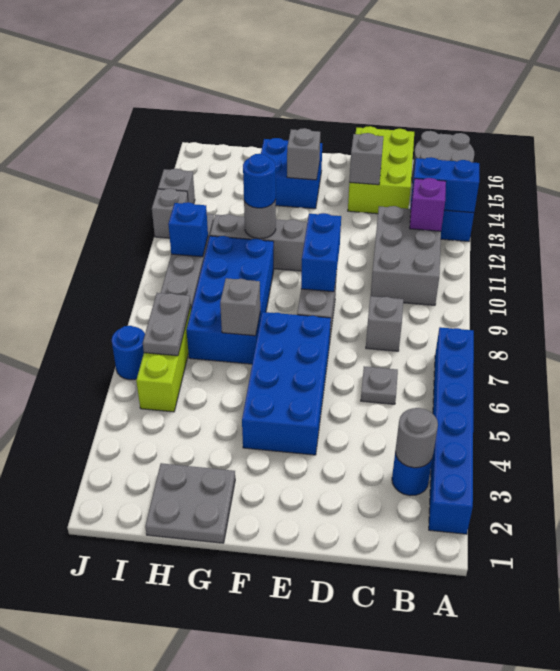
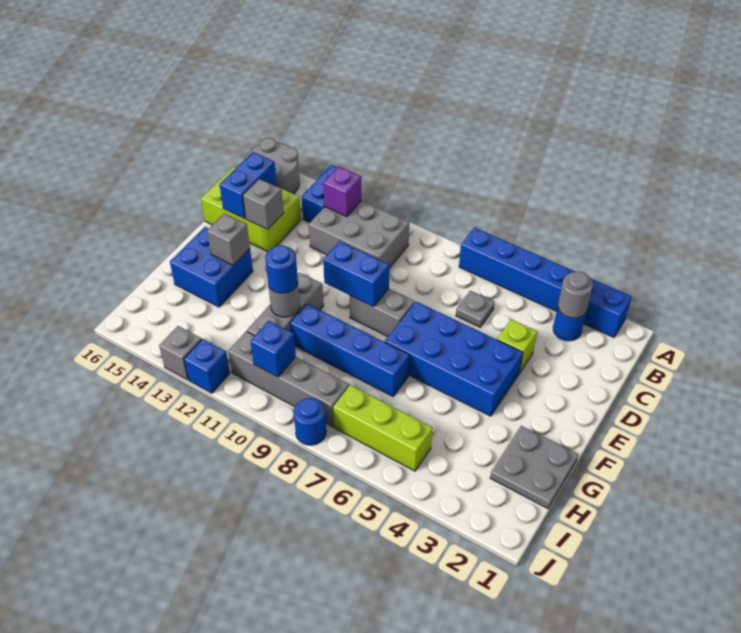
blue brick A13:B13 level 2 -> blue brick C15:D15 level 2
grey brick C8 level 1 -> none
none -> lime brick D4 level 1
blue brick G7:H10 level 1 -> blue brick G7:G10 level 1
grey brick G7 level 2 -> none
grey plate I6:I7 level 2 -> none
blue round brick J6 level 1 -> blue round brick J8 level 1
grey brick J12 level 1 -> blue brick J12 level 1

